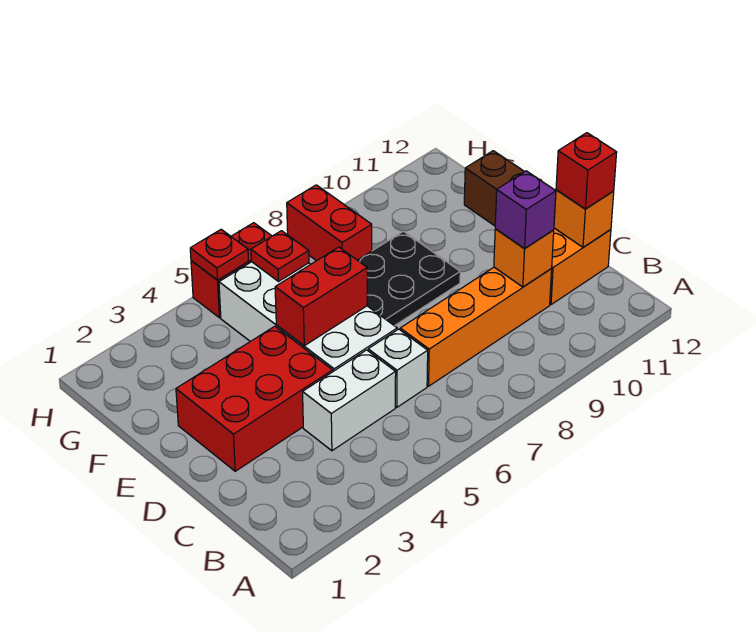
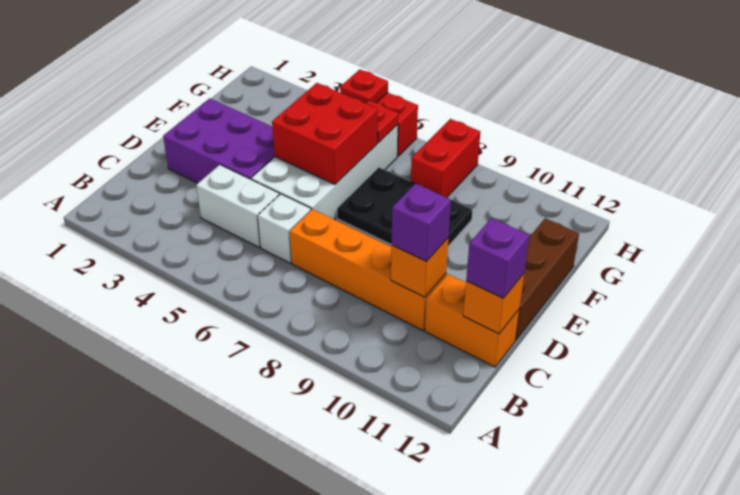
red brick C12 level 3 -> purple brick C12 level 3
red brick D2:E4 level 1 -> purple brick D2:E4 level 1
red brick E5:E6 level 2 -> red brick E5:F6 level 2

